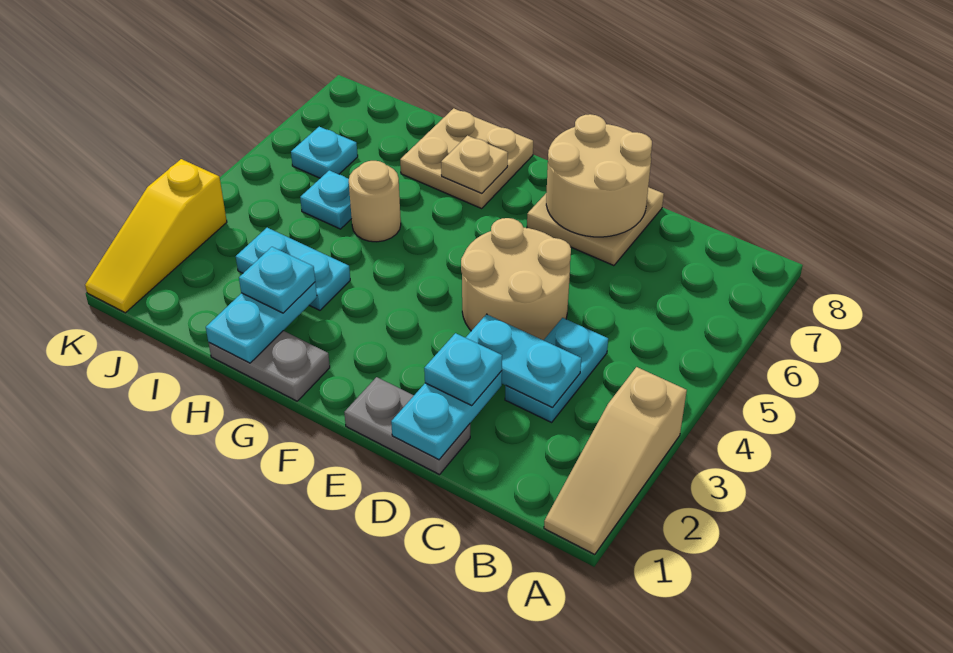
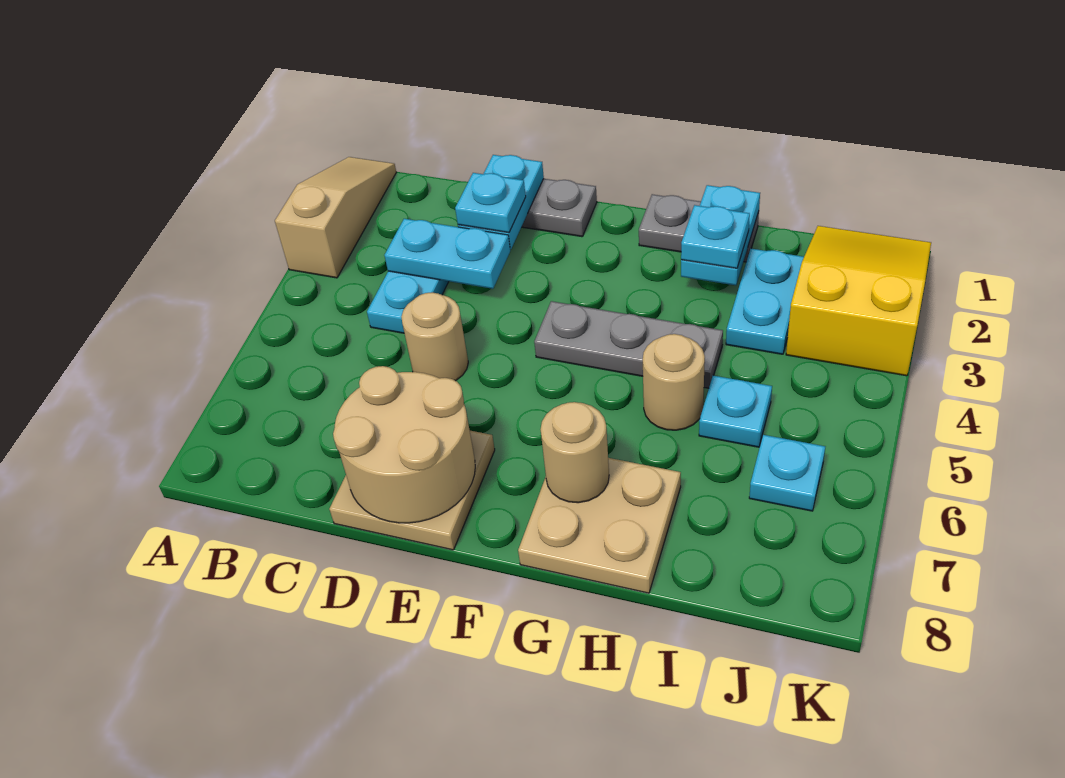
tan round brick D4:E5 level 1 -> tan round brick D5 level 1
none -> grey plate F4:H4 level 1
tan plate G7 level 2 -> tan round brick G7 level 2
cyan plate H3:I3 level 1 -> cyan plate I2:I3 level 1
yellow slope K1:K3 level 1 top 3 -> yellow slope J1:K3 level 1 top 3

